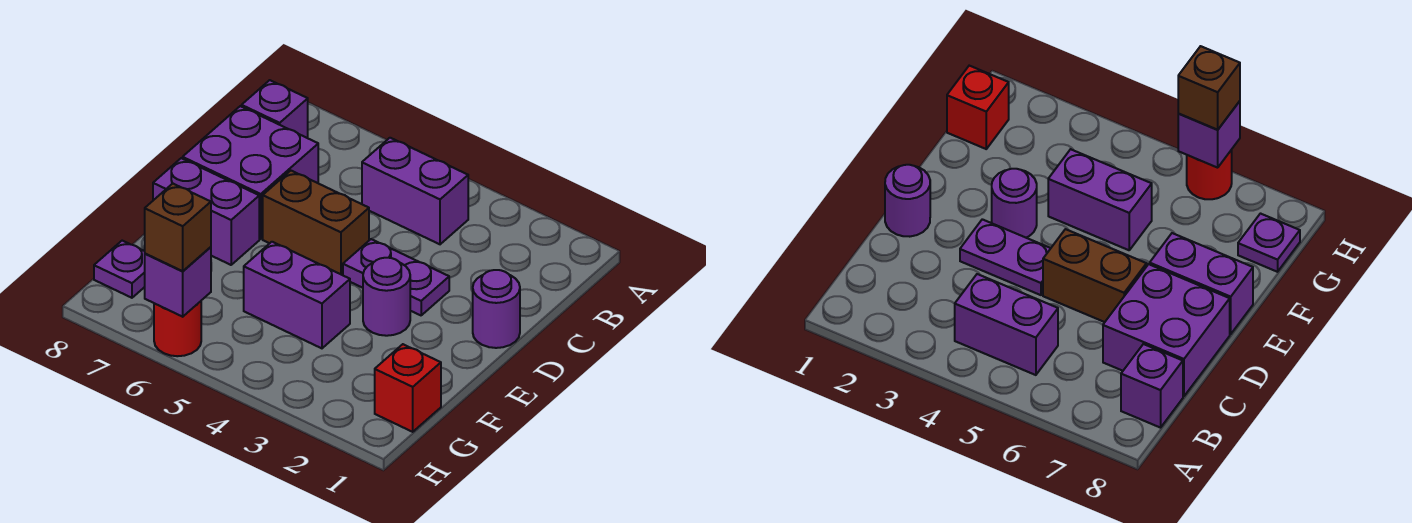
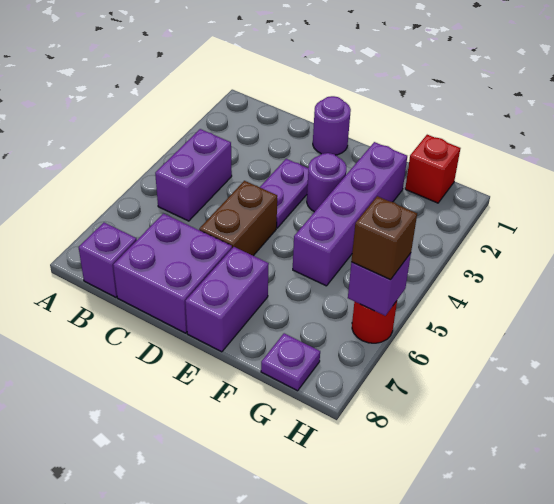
purple brick F4:F5 level 1 -> purple brick F2:F5 level 1

